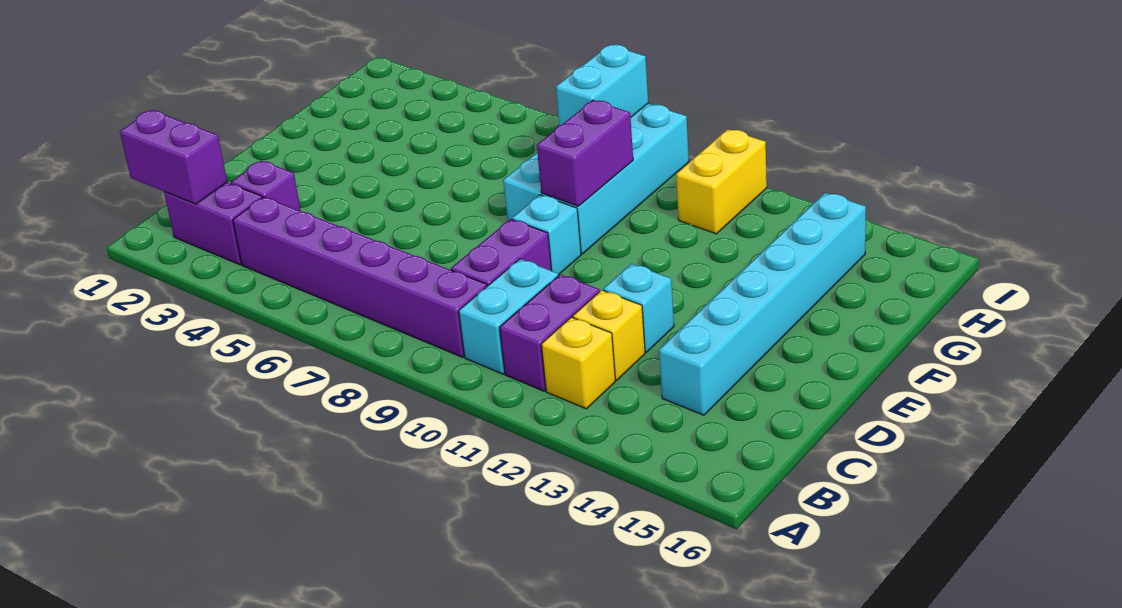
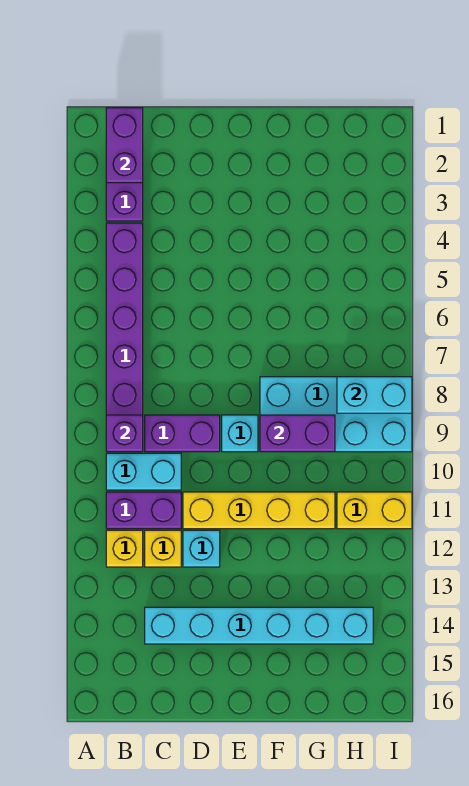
purple brick C3 level 1 -> purple brick B9 level 2
none -> yellow brick D11:G11 level 1

